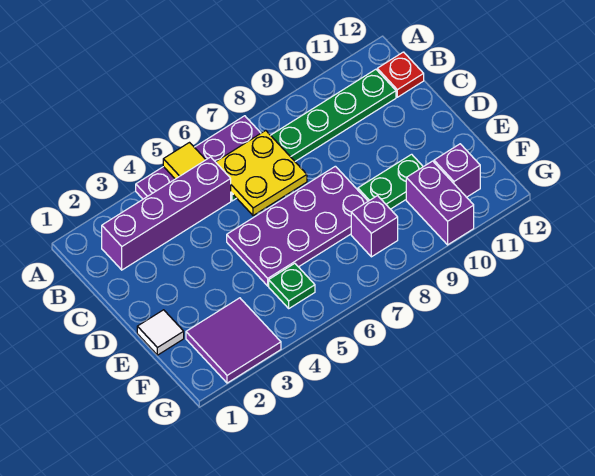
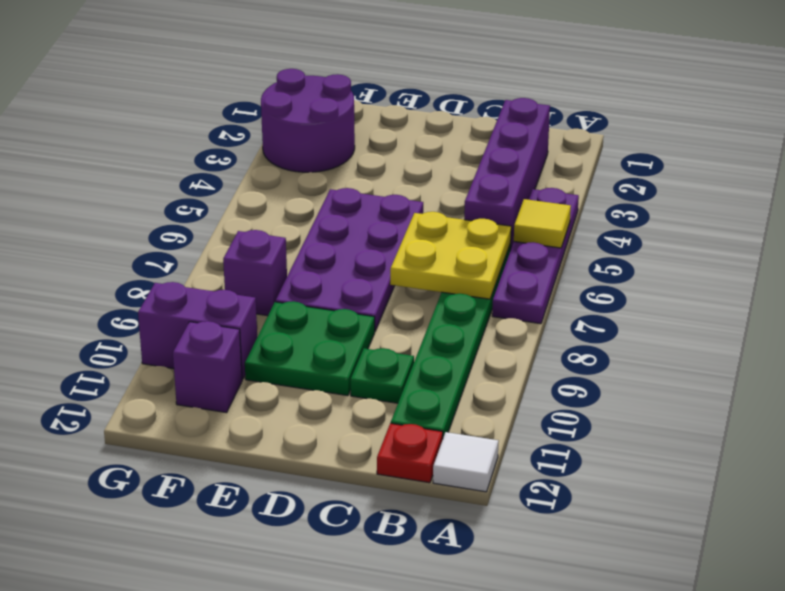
white tile E1 level 1 -> white tile A12 level 1
green plate E9:E10 level 1 -> green plate D9:E10 level 1
purple tile F2:G3 level 1 -> purple round brick F2:G3 level 1
green plate F5 level 1 -> green plate C10 level 1

